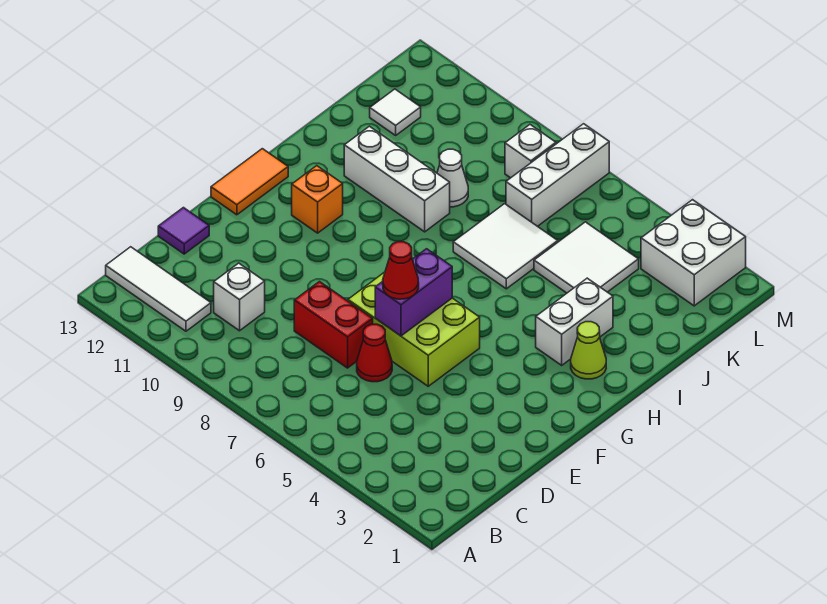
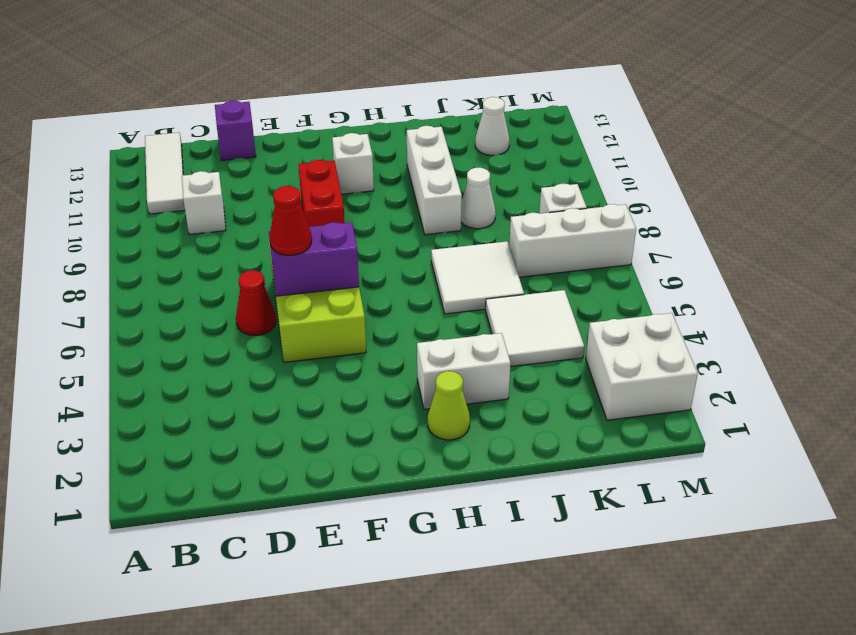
red brick D7:D8 level 1 -> red brick F9:F10 level 1
purple tile D13 level 1 -> purple brick D13 level 1
orange tile F13:G13 level 1 -> none
orange brick G11 level 1 -> white brick G11 level 1
white tile K12 level 1 -> white cone K12 level 1

